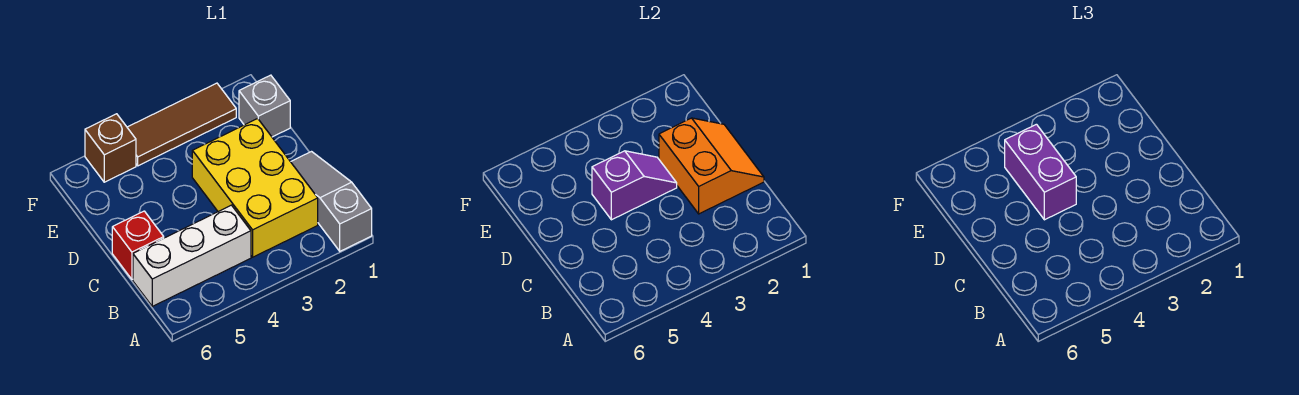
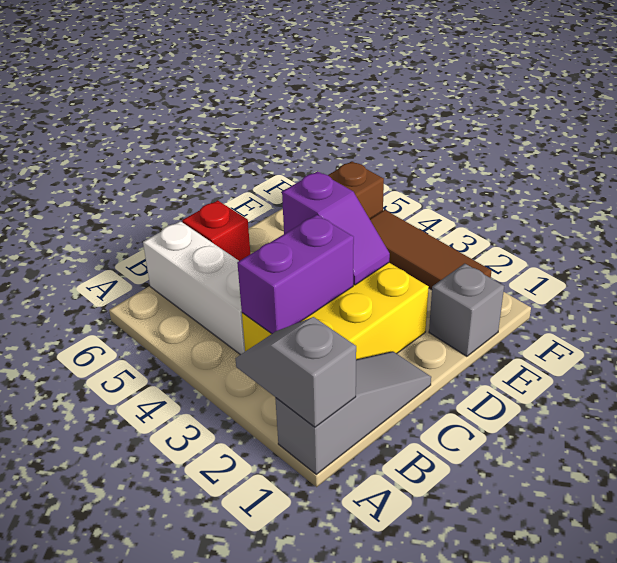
none -> grey slope A1:A2 level 2 top 1
orange slope C1:D2 level 2 top 2 -> none
purple brick D4:E4 level 3 -> purple brick B3:C3 level 2

